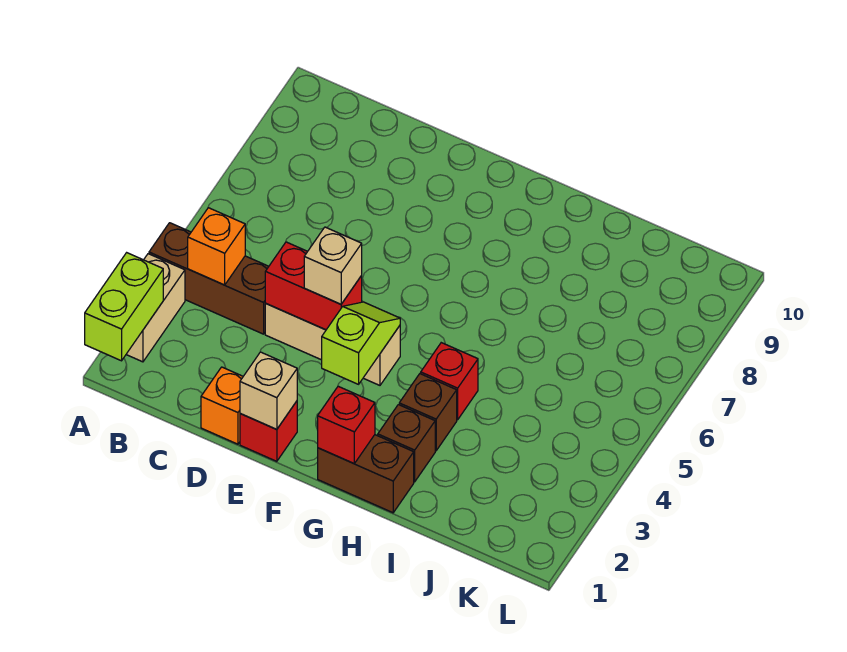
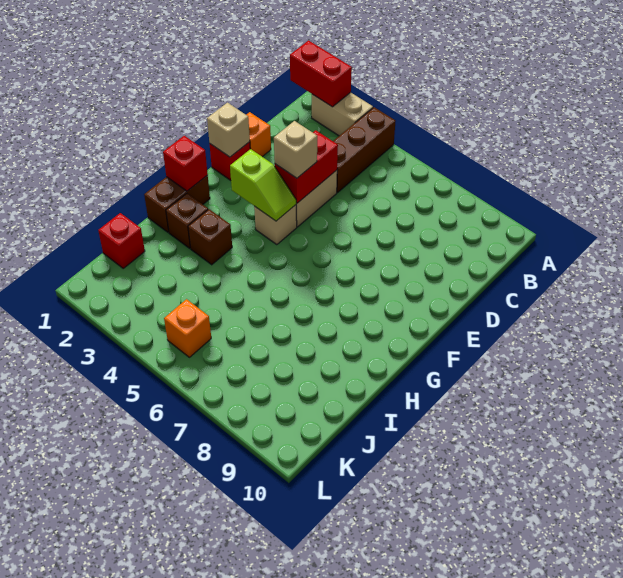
lime brick A1:A2 level 2 -> red brick A1:A2 level 2
orange brick B4 level 2 -> orange brick K5 level 1
red brick H4 level 1 -> red brick J1 level 1

